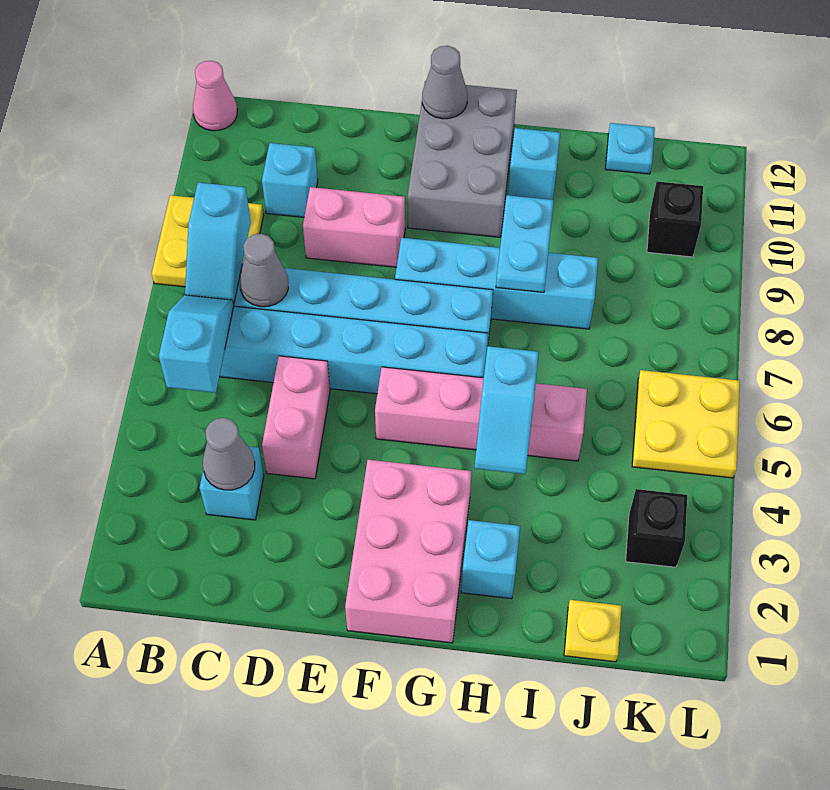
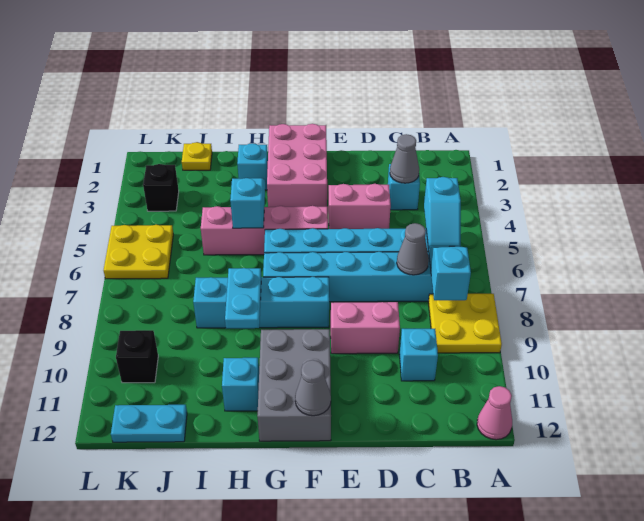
pink brick D4:D5 level 1 -> pink brick D4:E4 level 1
cyan plate J12 level 1 -> cyan plate J12:K12 level 1

